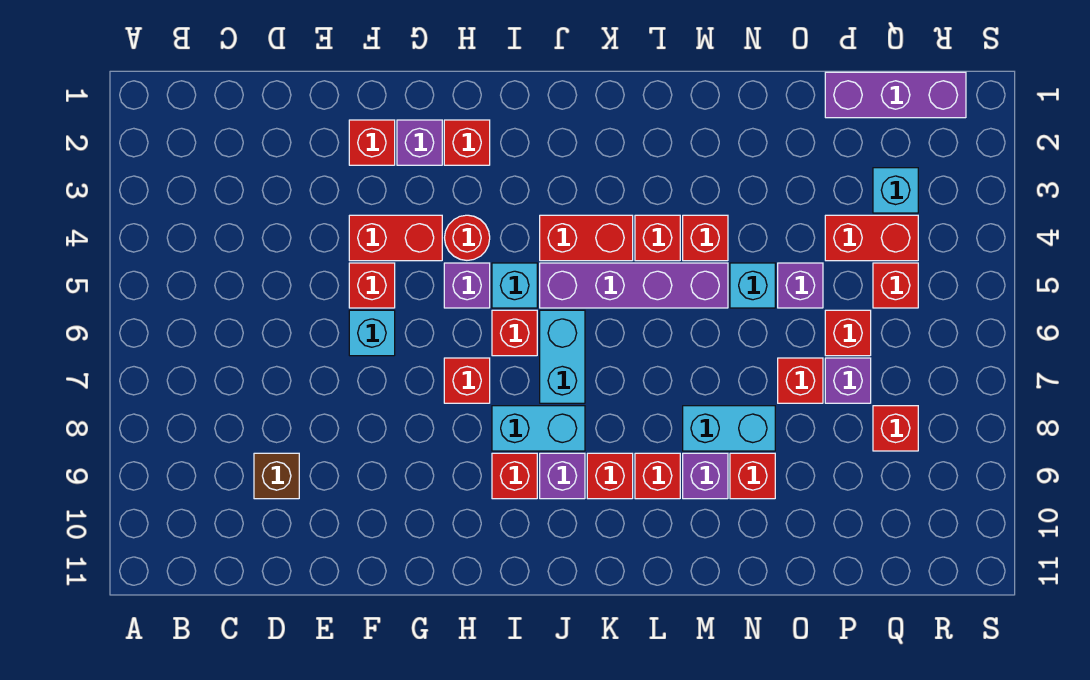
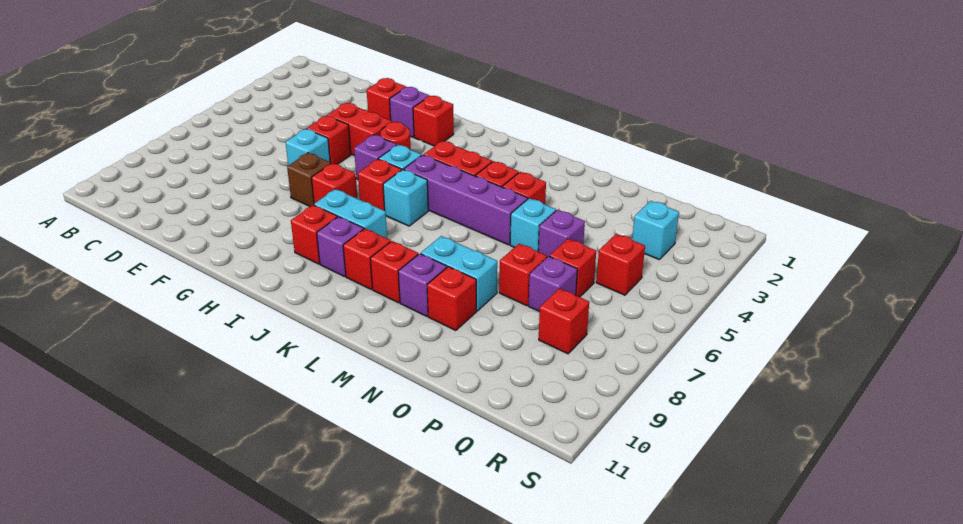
brown brick D9 level 1 -> brown brick G7 level 1
cyan brick J6:J7 level 1 -> cyan brick J6 level 1
purple brick P1:R1 level 1 -> none
red brick P4:Q4 level 1 -> none

